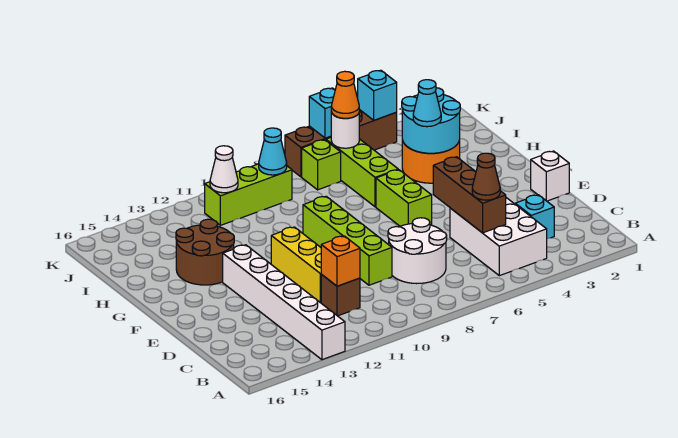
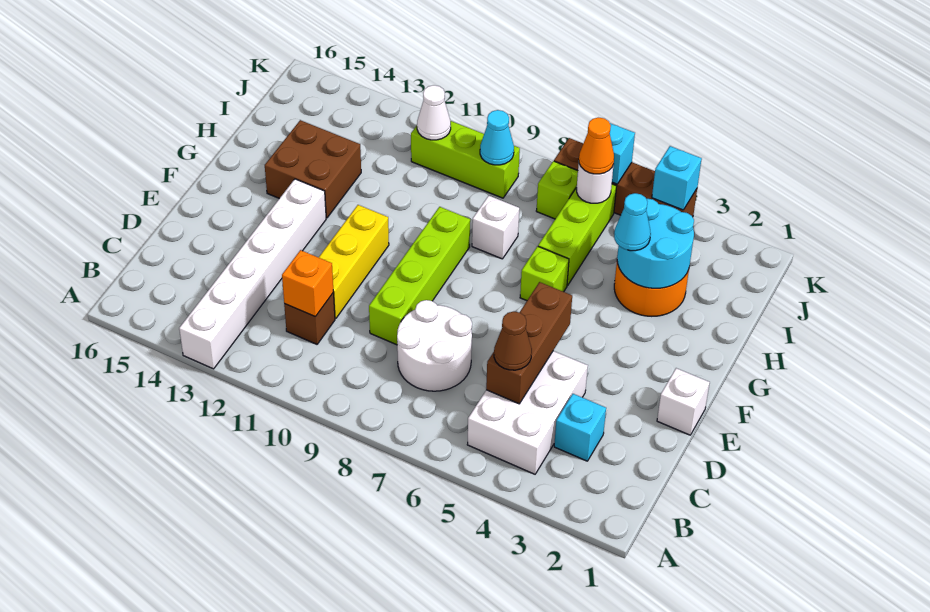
lime brick F6:G6 level 1 -> lime brick G6 level 1
brown round brick G13:H14 level 1 -> brown brick G13:H14 level 1
none -> white brick H8 level 1

